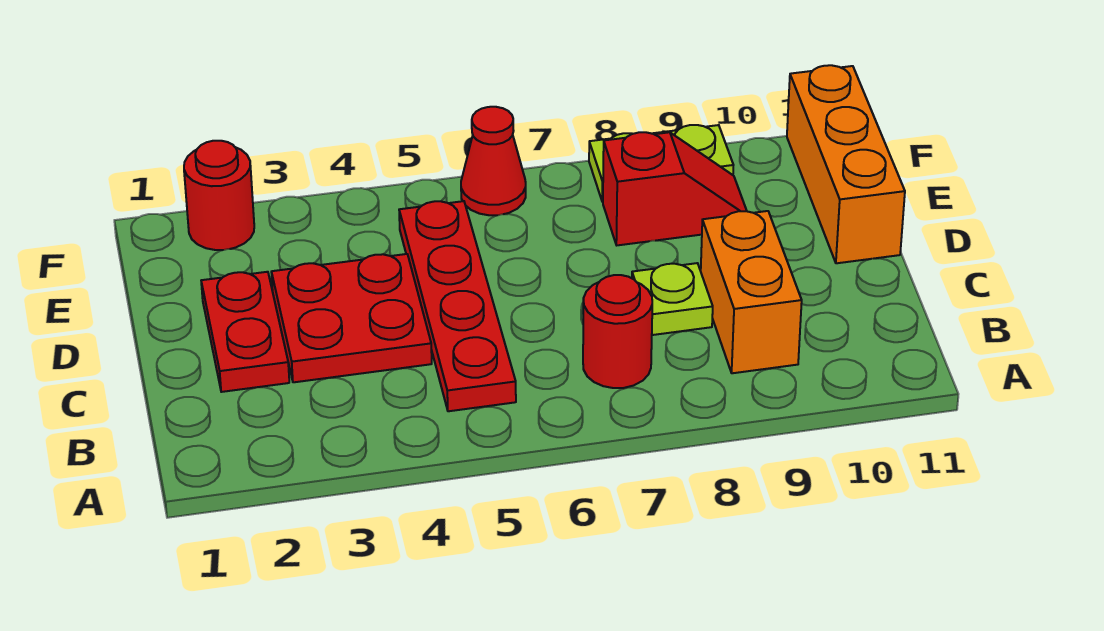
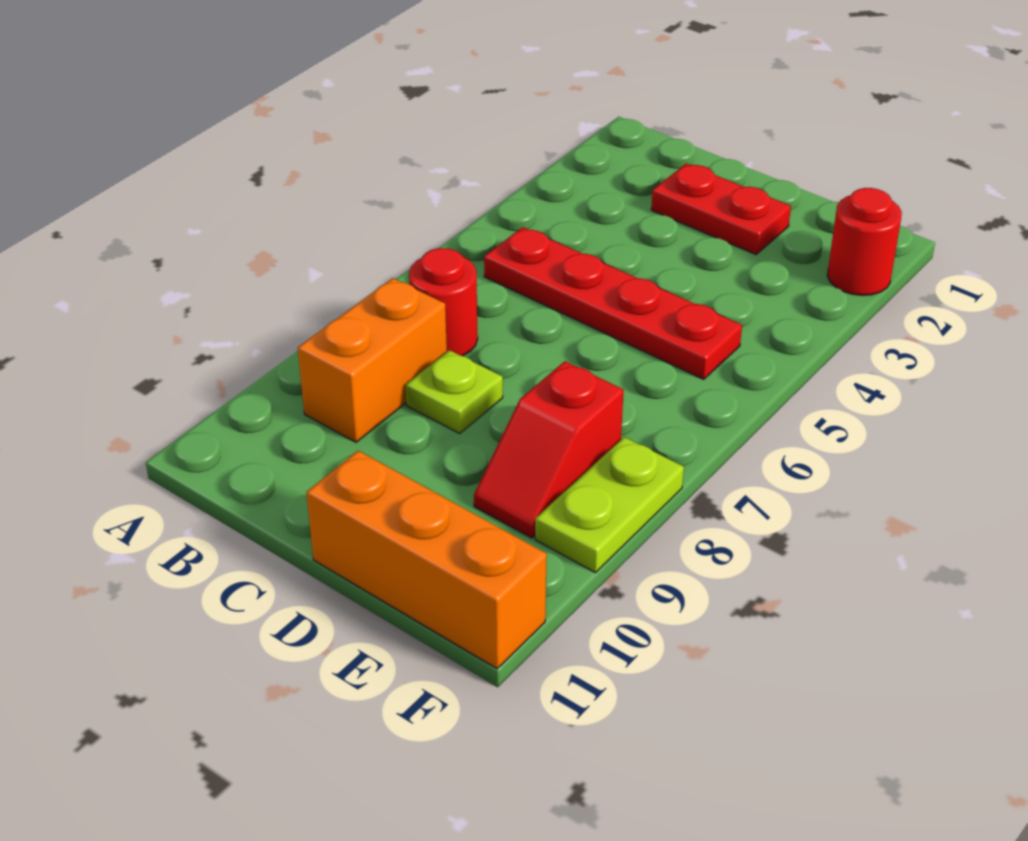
orange brick B9:C9 level 1 -> orange brick B8:B9 level 1
red plate C3:D4 level 1 -> none
red cone F6 level 1 -> none

